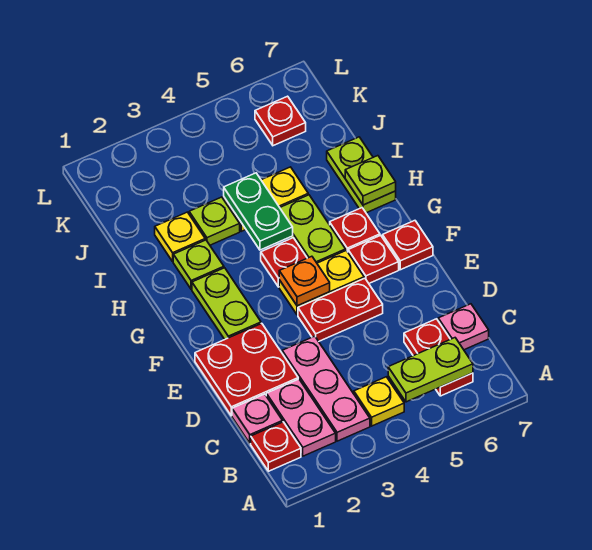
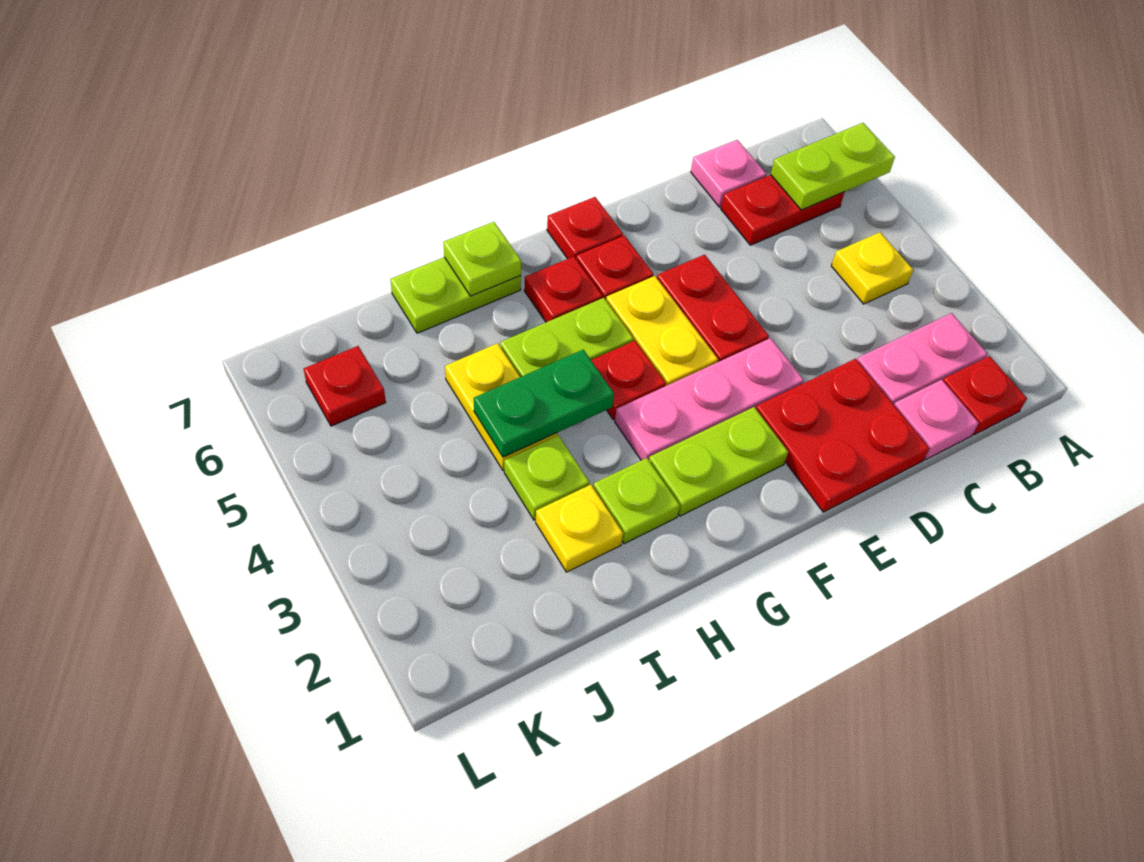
pink plate B3:D3 level 1 -> pink plate E3:G3 level 1
lime plate B5:B6 level 2 -> lime plate A6:B6 level 2
orange plate F4 level 2 -> none

